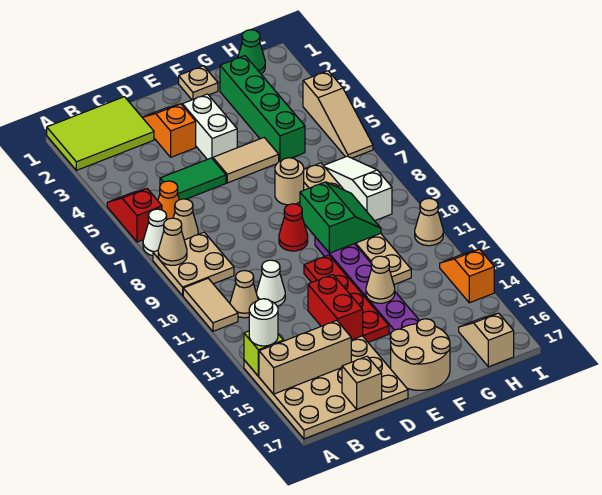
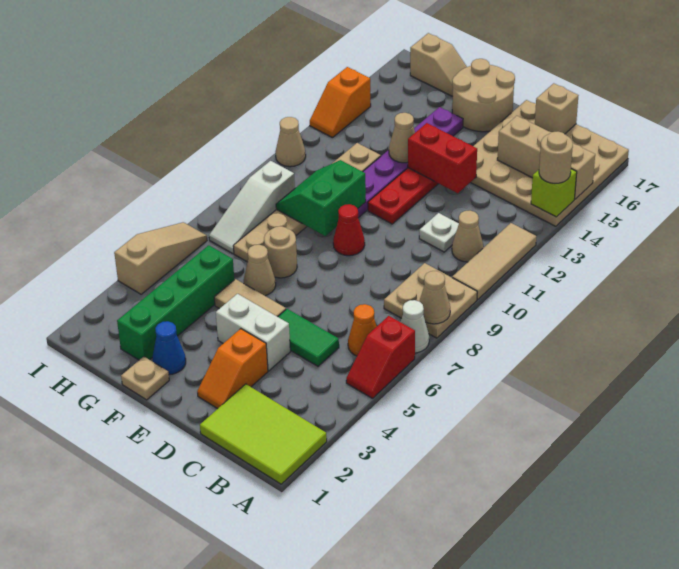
tan tile A10:A11 level 1 -> tan tile A10:A12 level 1
white round brick A14 level 3 -> tan round brick A14 level 3
tan cone B7 level 1 -> tan cone F6 level 1
white cone C11 level 1 -> white plate C11 level 1
red brick D13:D14 level 2 -> red brick D13:E13 level 2
white brick E3:E4 level 1 -> white brick D4:E4 level 1
none -> blue cone F2 level 1
green cone H1 level 1 -> none
tan slope H16:H17 level 1 top 17 -> tan slope G17:H17 level 1 top H

